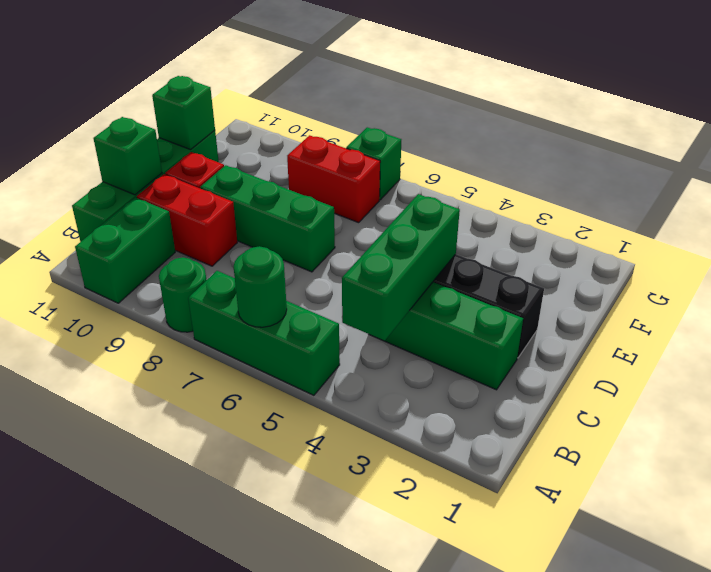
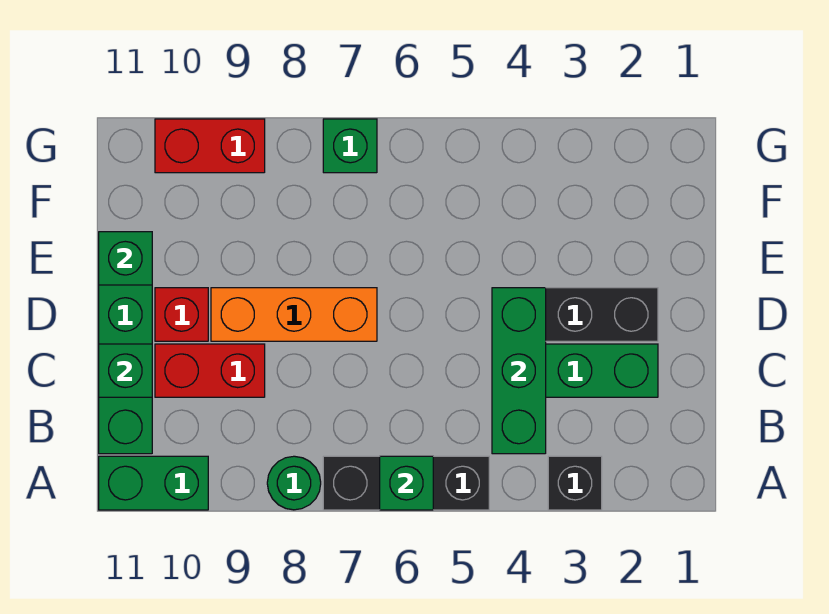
none -> black brick A3 level 1
green brick A5:A7 level 1 -> black brick A5:A7 level 1
green round brick A6 level 2 -> green brick A6 level 2
green brick A10:B10 level 1 -> green brick A10:A11 level 1
green brick D7:D9 level 1 -> orange brick D7:D9 level 1
red brick F7:F8 level 1 -> red brick G9:G10 level 1

